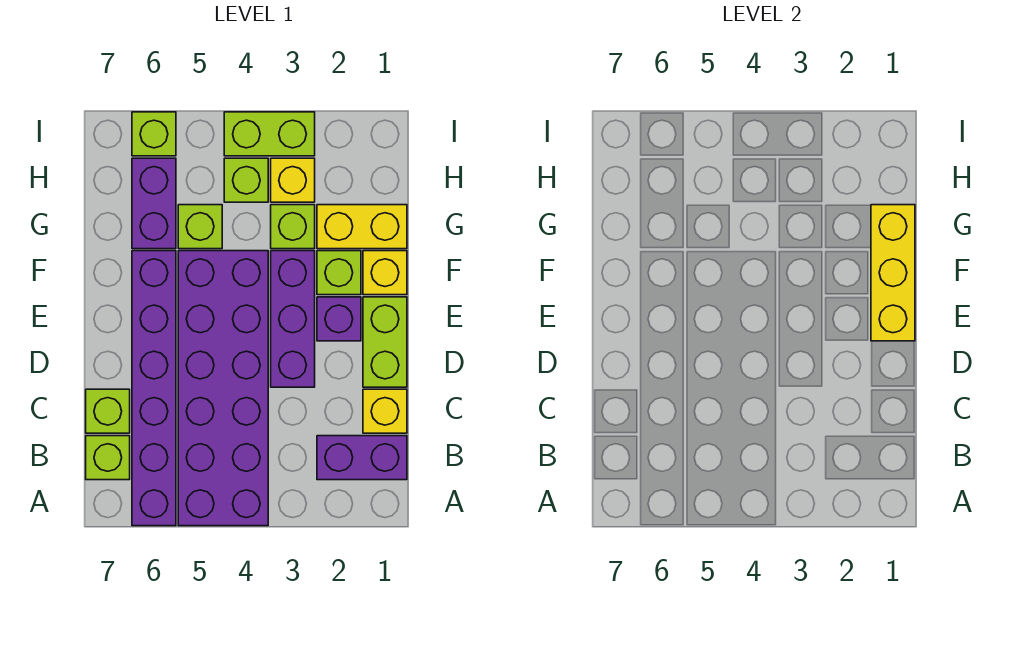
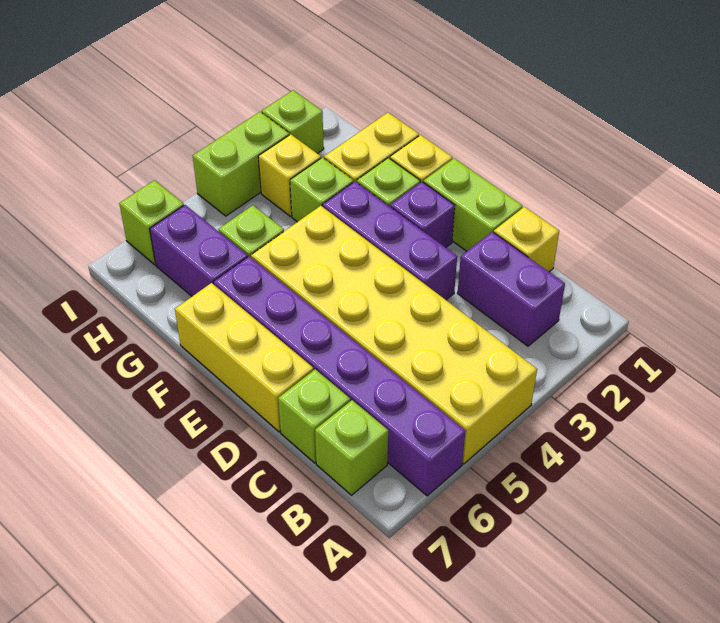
purple brick A4:F5 level 1 -> yellow brick A4:F5 level 1
purple brick B1:B2 level 1 -> purple brick B2:C2 level 1
yellow brick E1:G1 level 2 -> yellow brick D7:F7 level 1
lime brick H4 level 1 -> lime brick I2 level 1

